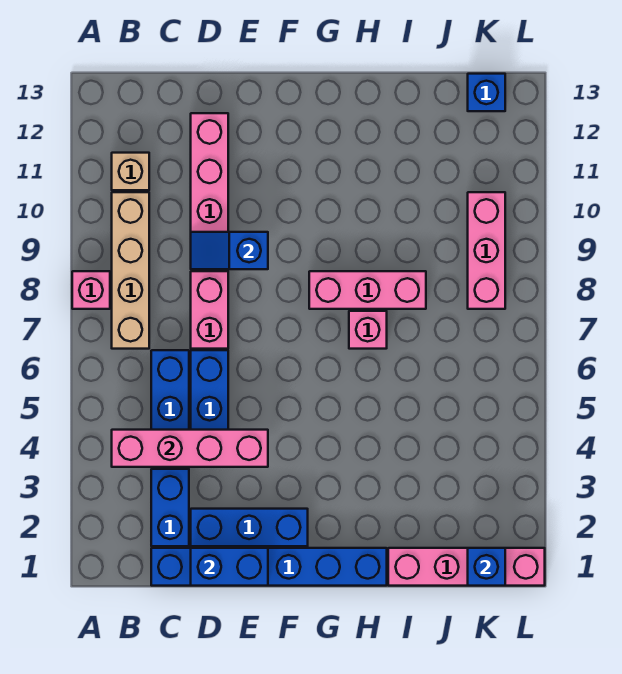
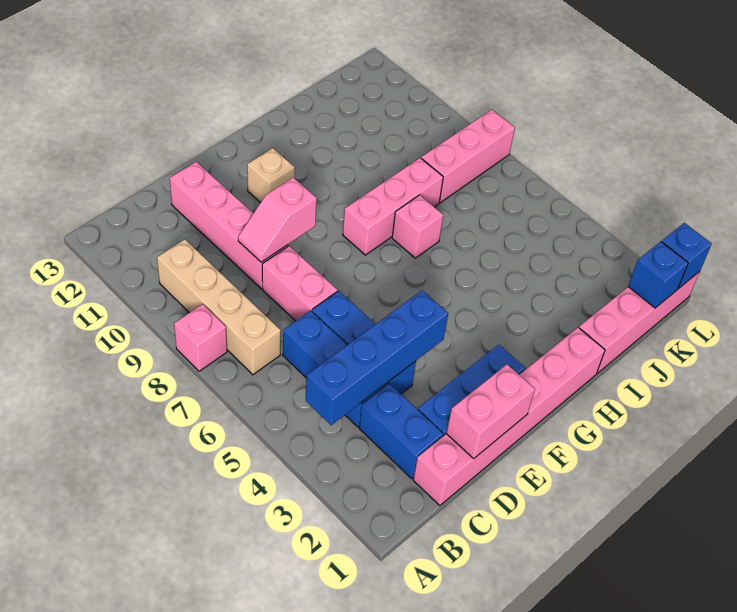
pink brick B4:E4 level 2 -> blue brick B4:E4 level 2
tan brick B11 level 1 -> tan brick F11 level 1
blue brick C1:H1 level 1 -> pink brick C1:H1 level 1
blue brick D1:E1 level 2 -> pink brick D1:E1 level 2
blue slope D9:E9 level 2 top E -> pink slope D9:E9 level 2 top E
pink brick K8:K10 level 1 -> pink brick J8:L8 level 1
blue brick K13 level 1 -> blue brick L1 level 2

